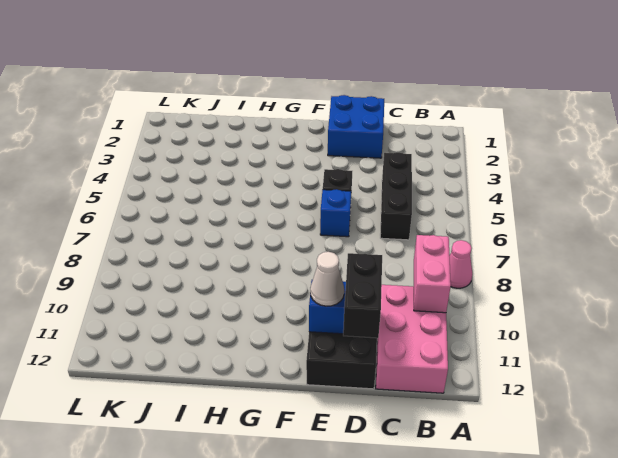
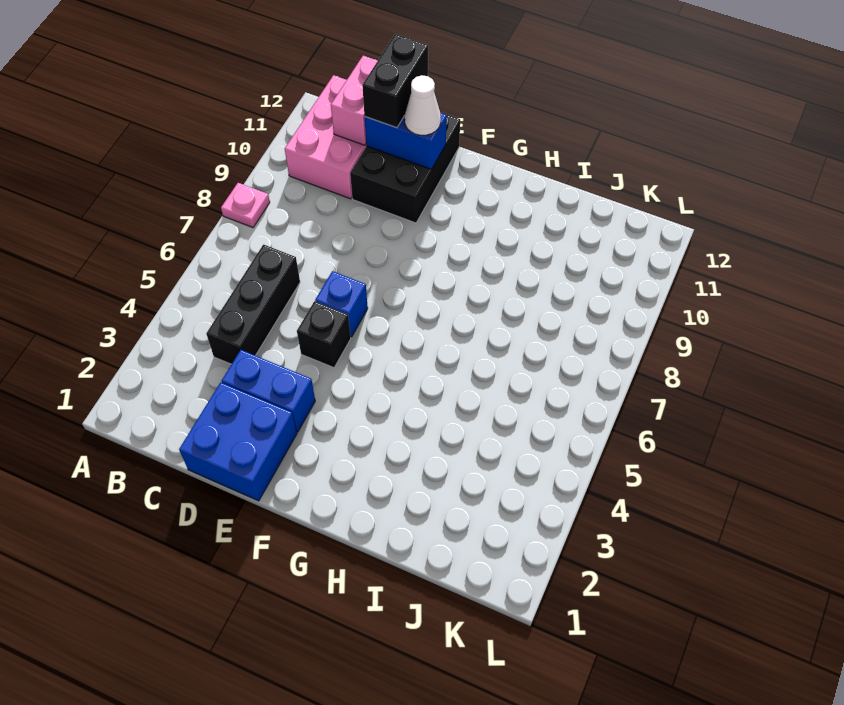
pink cone A8 level 1 -> pink plate A8 level 1
pink brick B9:B10 level 2 -> pink brick C11:C12 level 2
none -> blue brick D3:E3 level 1

